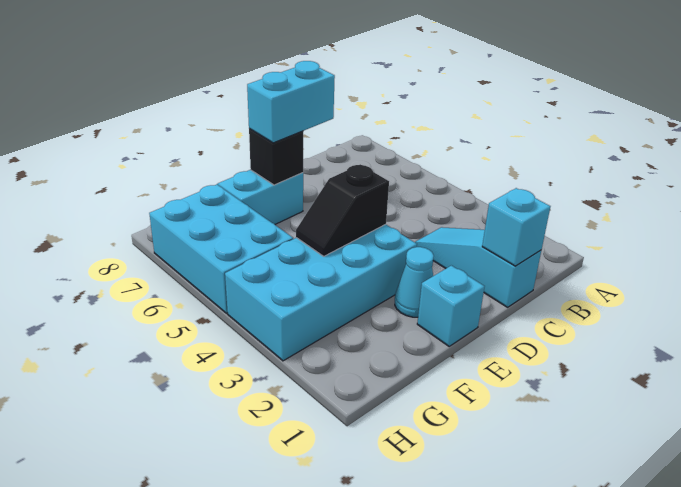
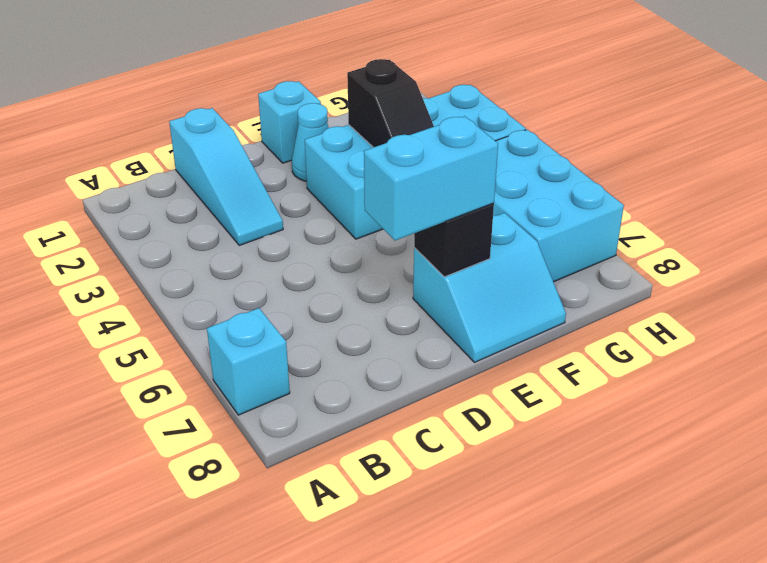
cyan brick C1 level 2 -> cyan brick A7 level 1
black slope E4:F4 level 2 top E -> black slope F3:F4 level 2 top 3

